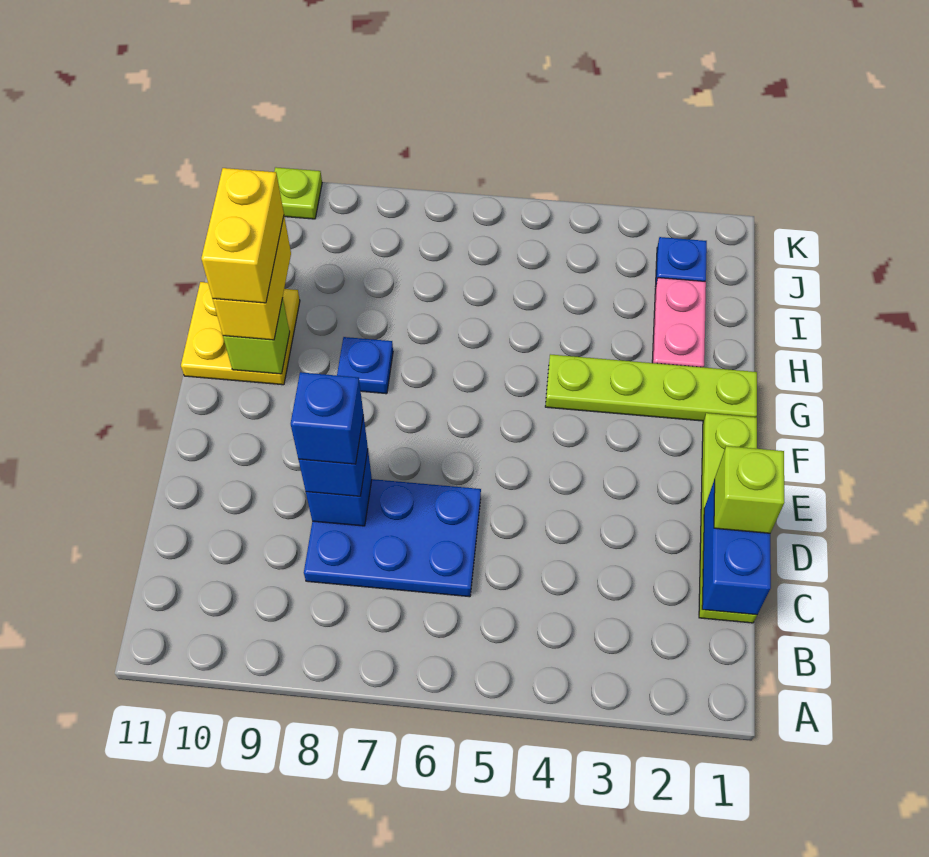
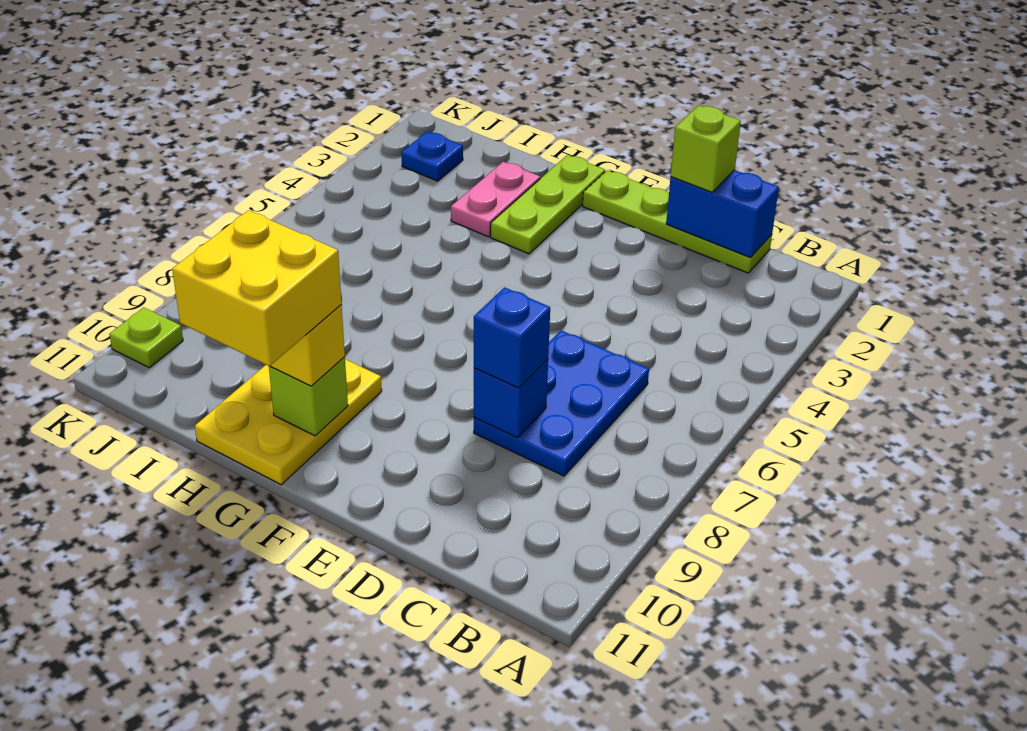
blue brick D8 level 4 -> none
lime plate G1:G4 level 1 -> lime plate G1:G3 level 1
blue plate G8 level 1 -> none
yellow plate G10:H11 level 1 -> yellow plate G9:H11 level 1
yellow brick G10:H10 level 4 -> yellow brick G10:H11 level 4
pink plate H2:I2 level 1 -> pink plate H2:H3 level 1

